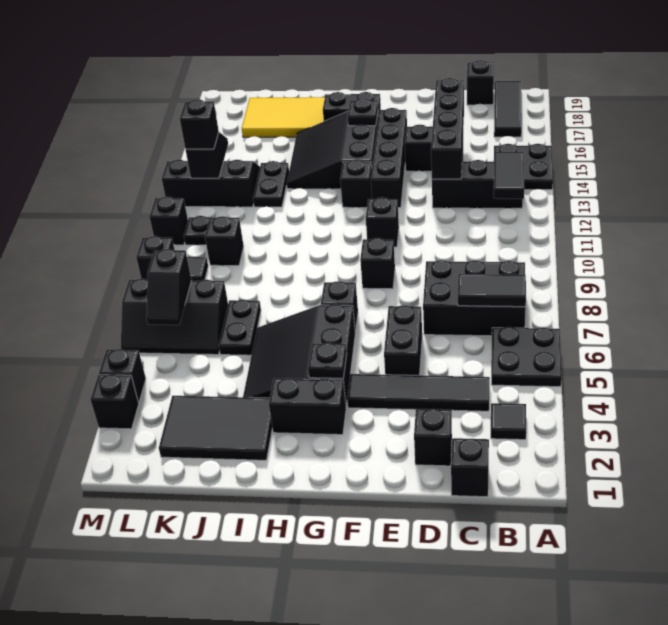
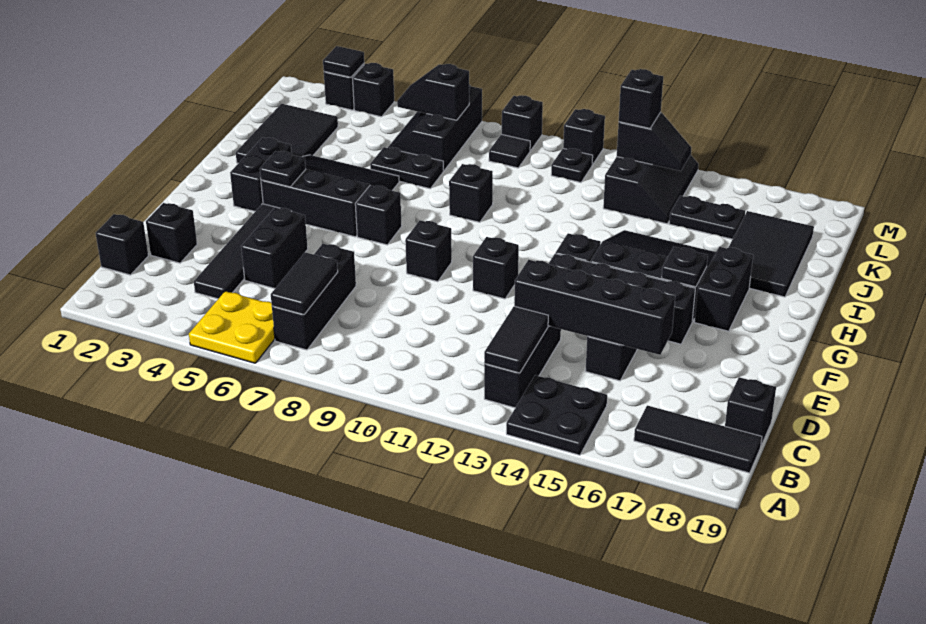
black plate A5:B6 level 1 -> yellow plate A5:B6 level 1
black tile B3 level 1 -> black tile M3 level 2
black brick B7:D8 level 1 -> black brick B7:D7 level 1
black tile B12:B13 level 2 -> black tile B13:C13 level 2
black brick E5:E6 level 1 -> black brick D5:E5 level 1
yellow tile I17:K18 level 1 -> black tile I17:K18 level 1
black plate J13:J14 level 1 -> black plate K15:K16 level 1
black brick K10 level 1 -> black brick I9 level 1

